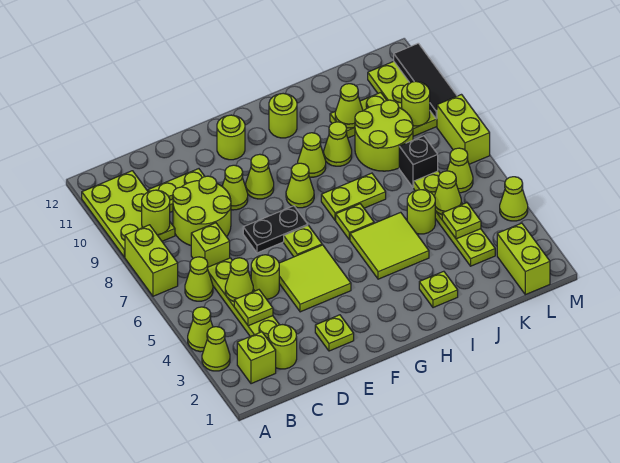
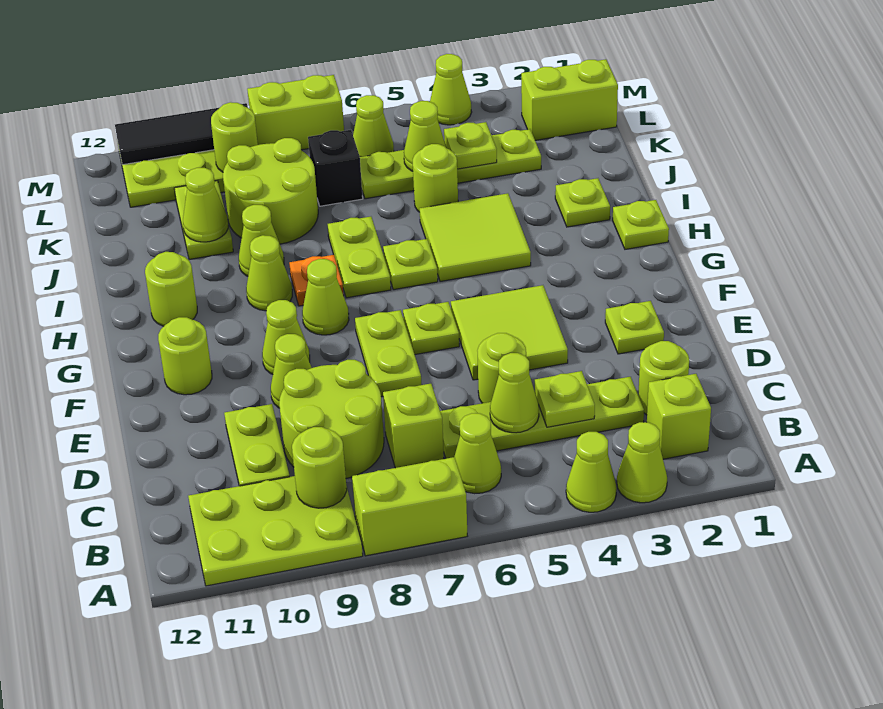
black plate E7:F7 level 1 -> lime plate E7:F7 level 1
none -> lime plate H1 level 1
none -> orange plate H8 level 1

